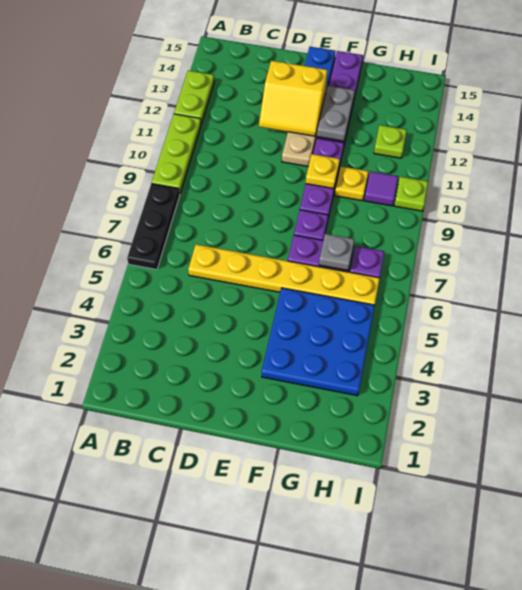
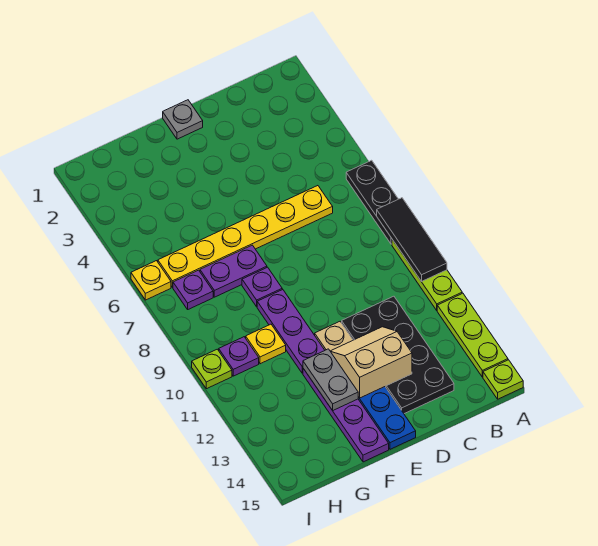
none -> black tile A8:A10 level 2
lime plate A12:A13 level 1 -> lime plate A12:A14 level 1
none -> black plate C11:D14 level 1
yellow slope D12:E13 level 2 top 13 -> tan slope D12:E13 level 2 top 13
blue plate F3:H5 level 1 -> none
yellow plate F10 level 2 -> yellow plate I6 level 1
grey plate G7 level 2 -> grey plate E1 level 1
purple tile H10 level 1 -> purple plate H10 level 1
lime plate H12 level 1 -> lime plate A15 level 1

